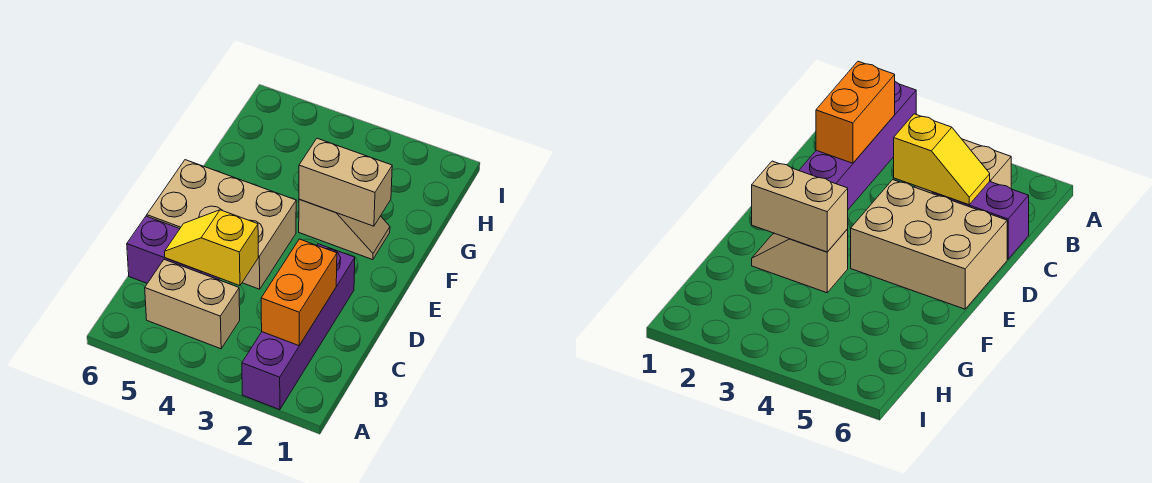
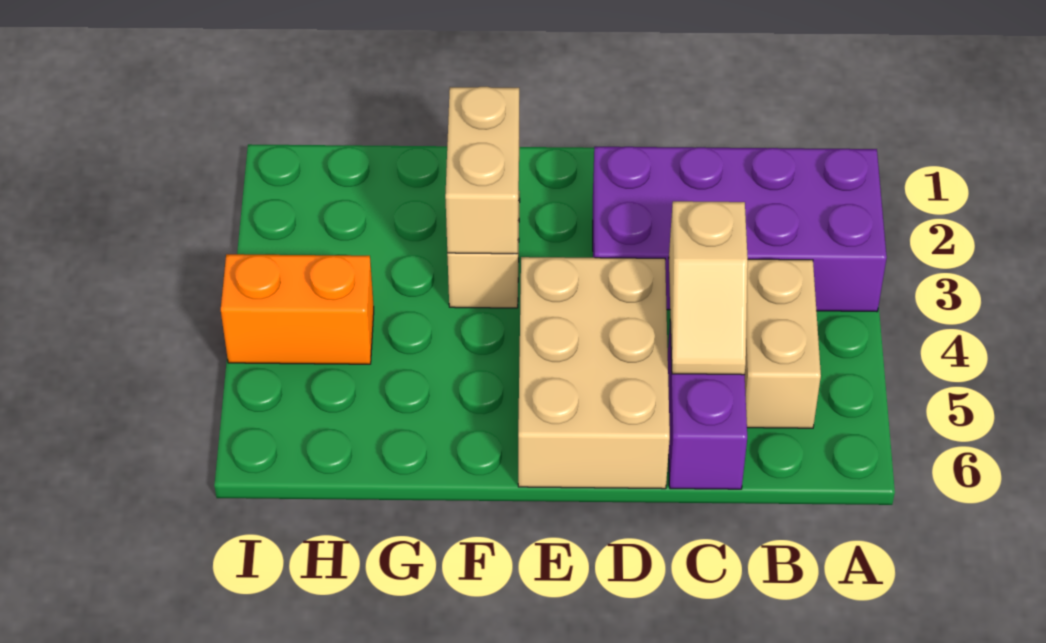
purple brick A2:D2 level 1 -> purple brick A2:D3 level 1
orange brick B2:C2 level 2 -> orange brick H4:I4 level 1
yellow slope C4:C5 level 2 top 4 -> tan slope C4:C5 level 2 top 4

